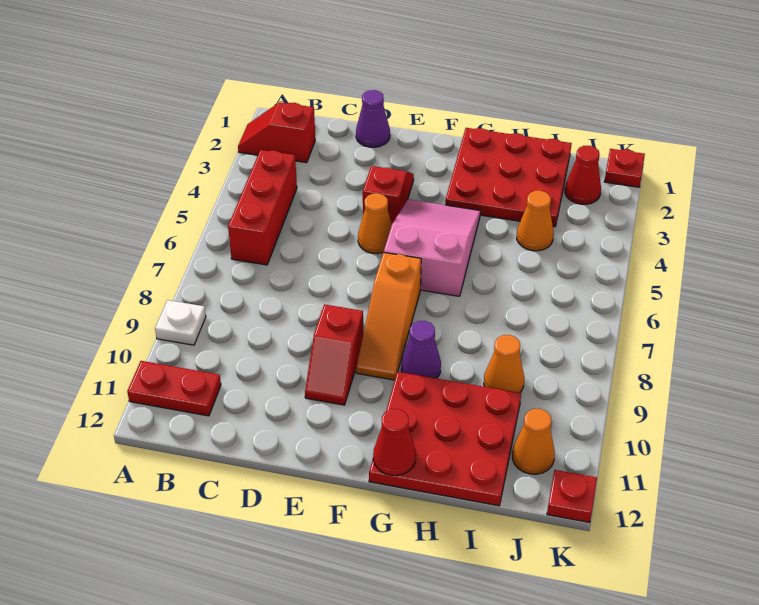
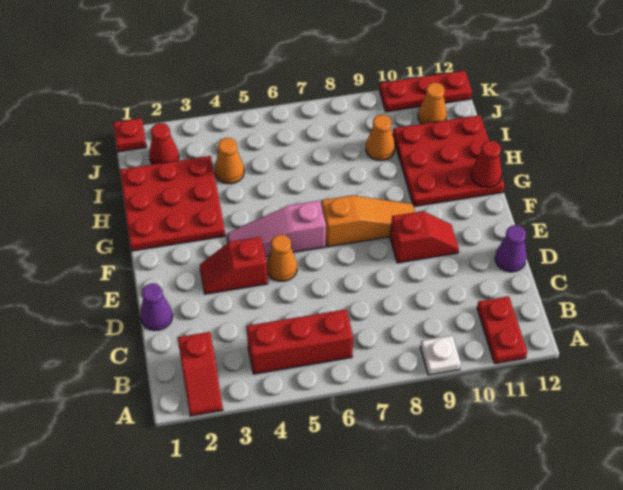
pink slope F4:G6 level 1 top 6 -> pink slope F4:F6 level 1 top 6
purple cone G9 level 1 -> purple cone D12 level 1
red plate K12 level 1 -> red plate K10:K12 level 1

